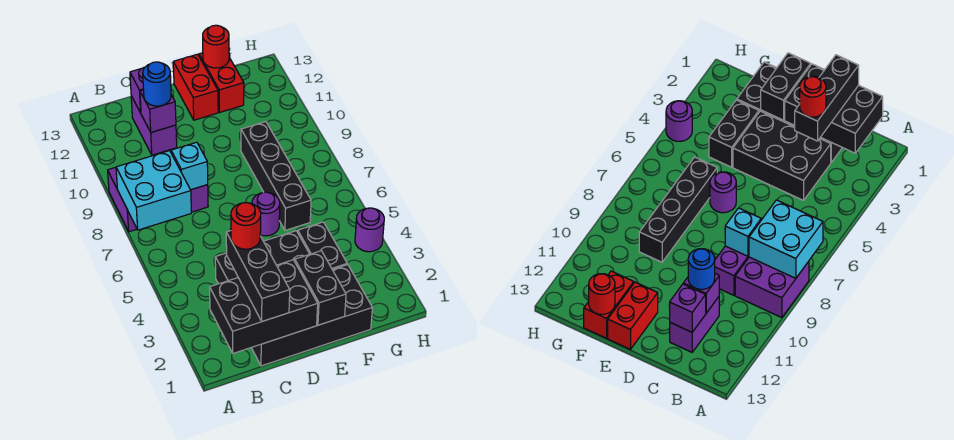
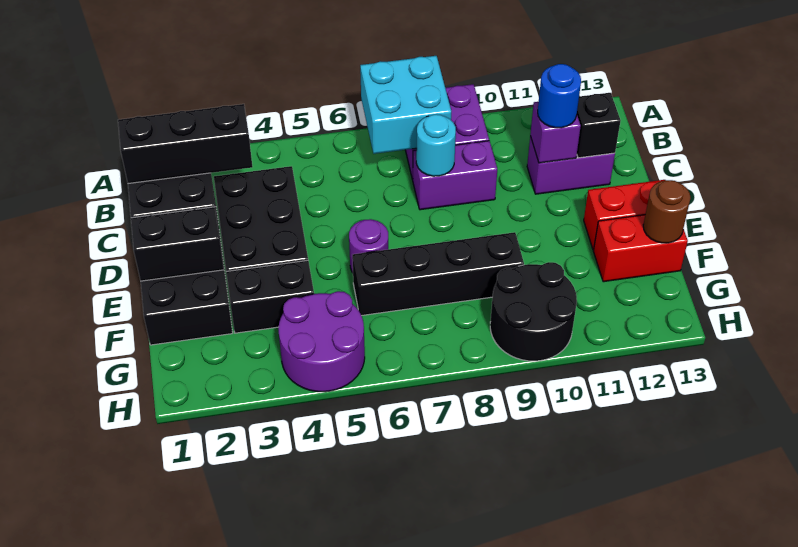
red round brick C3 level 4 -> none
cyan brick C8 level 2 -> cyan round brick C8 level 2
purple brick C12 level 2 -> black brick C12 level 2
red round brick F13 level 2 -> brown round brick F13 level 2
none -> black round brick G9:H10 level 1
purple round brick H4 level 1 -> purple round brick G4:H5 level 1

